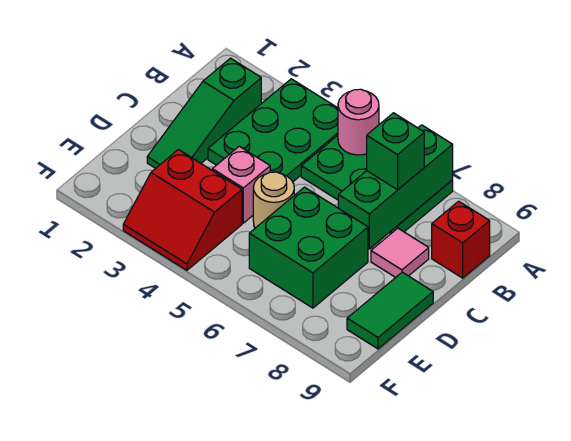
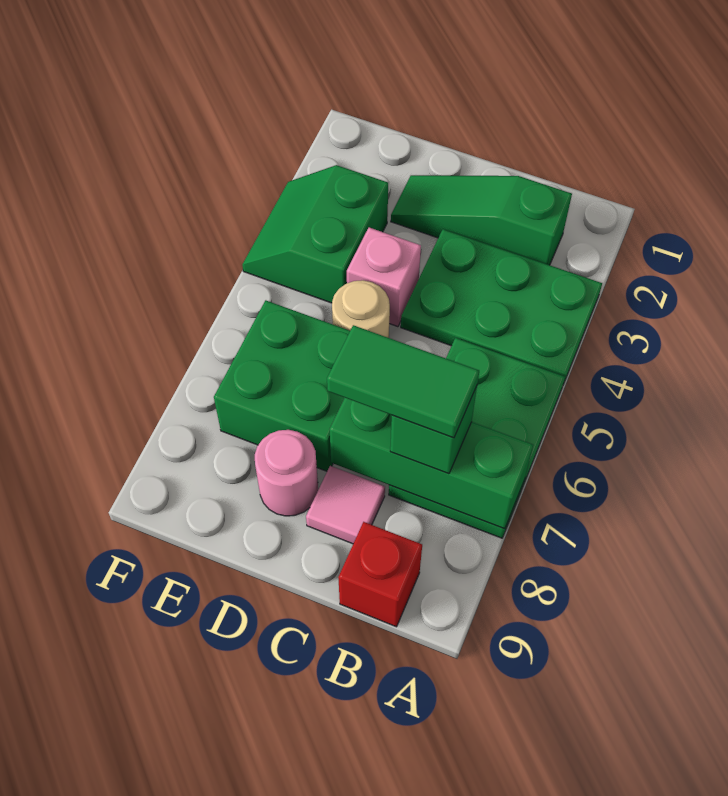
pink round brick A5 level 2 -> pink round brick D8 level 1
green tile D9:E9 level 1 -> green tile B7:C7 level 4
red slope E3:F4 level 1 top E -> green slope E3:F4 level 1 top E

